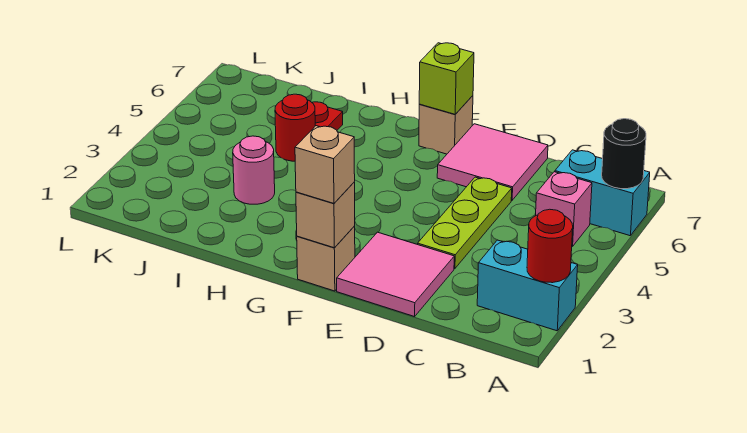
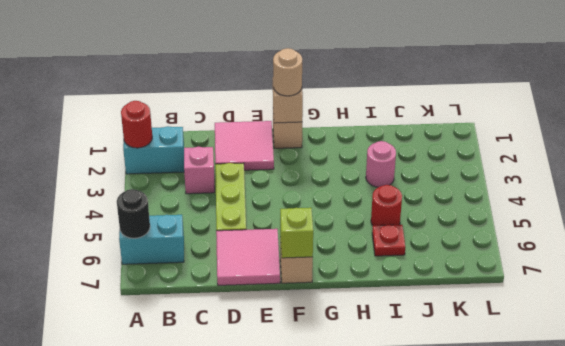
pink brick B5 level 1 -> pink brick C3 level 1
tan brick F1 level 3 -> tan round brick F1 level 3

